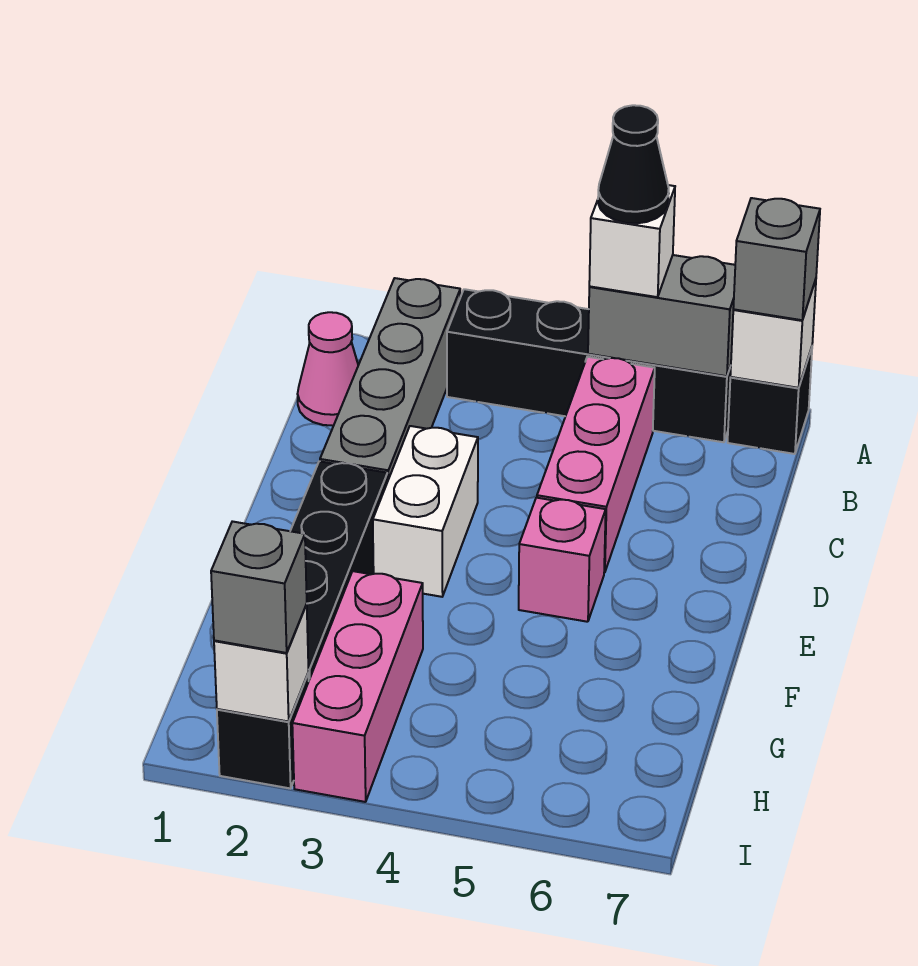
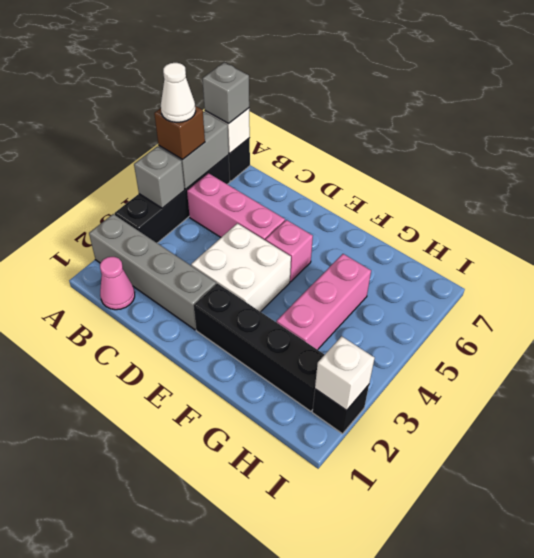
white brick A5 level 3 -> brown brick A5 level 3
black cone A5 level 4 -> white cone A5 level 4
white brick D3:E3 level 1 -> white brick D3:E4 level 1
pink brick G3:I3 level 1 -> pink brick G3:G5 level 1
grey brick I2 level 3 -> grey brick A4 level 2

